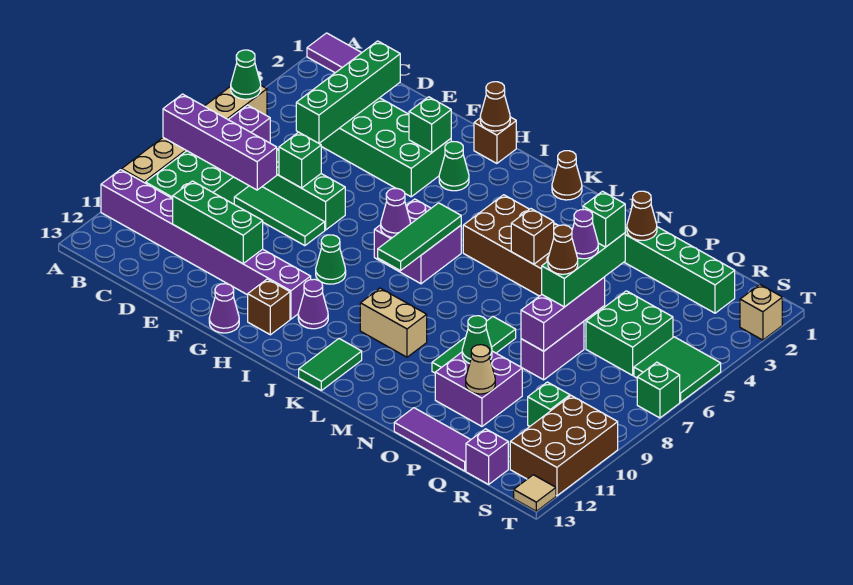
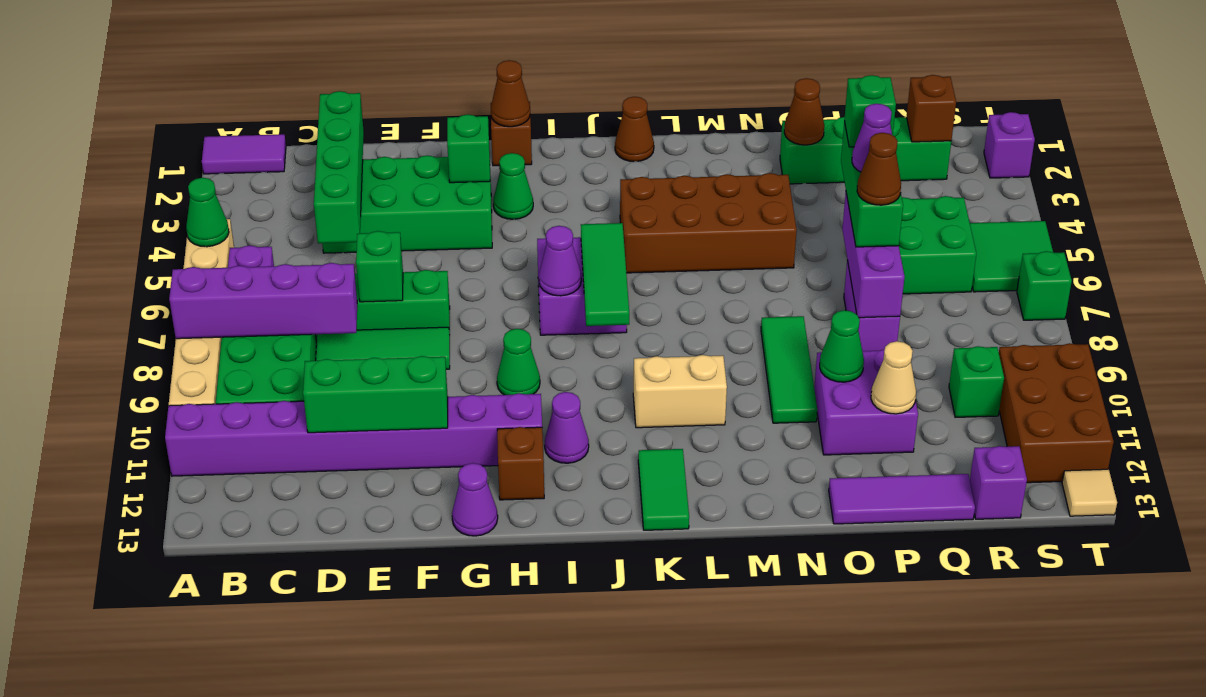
brown brick M5 level 2 -> brown brick R2 level 2
tan brick T2 level 1 -> purple brick T2 level 1

